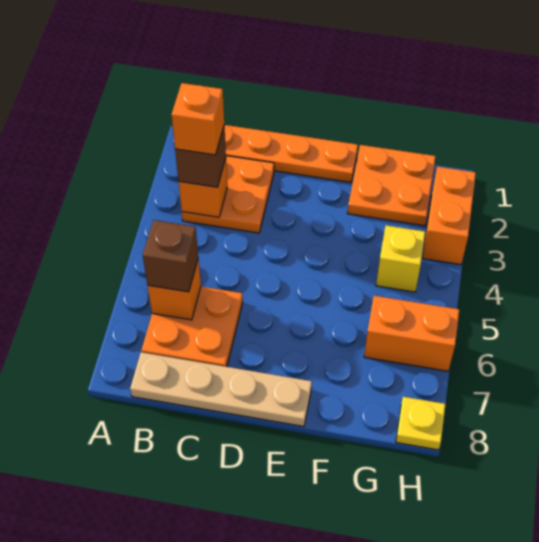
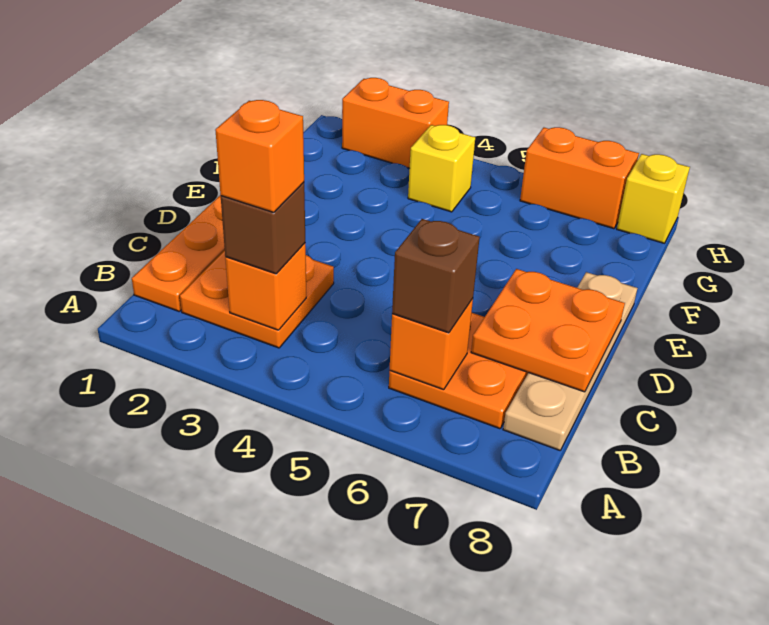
orange plate F1:G2 level 1 -> orange plate C7:D8 level 2
orange brick G6:H6 level 1 -> orange brick H6:H7 level 1
yellow plate H8 level 1 -> yellow brick H8 level 1

